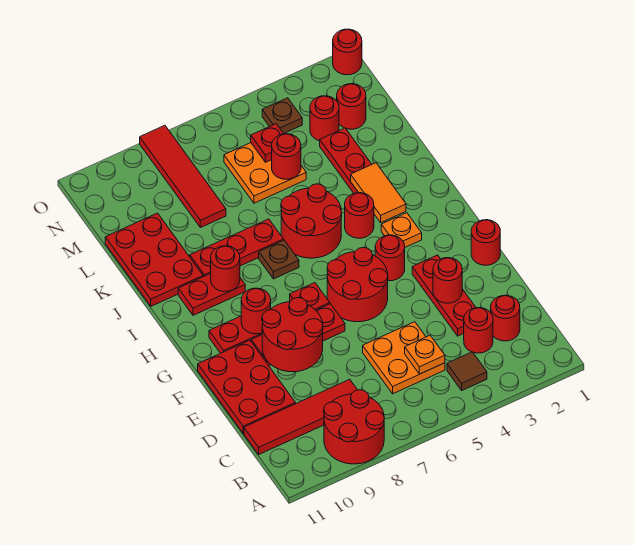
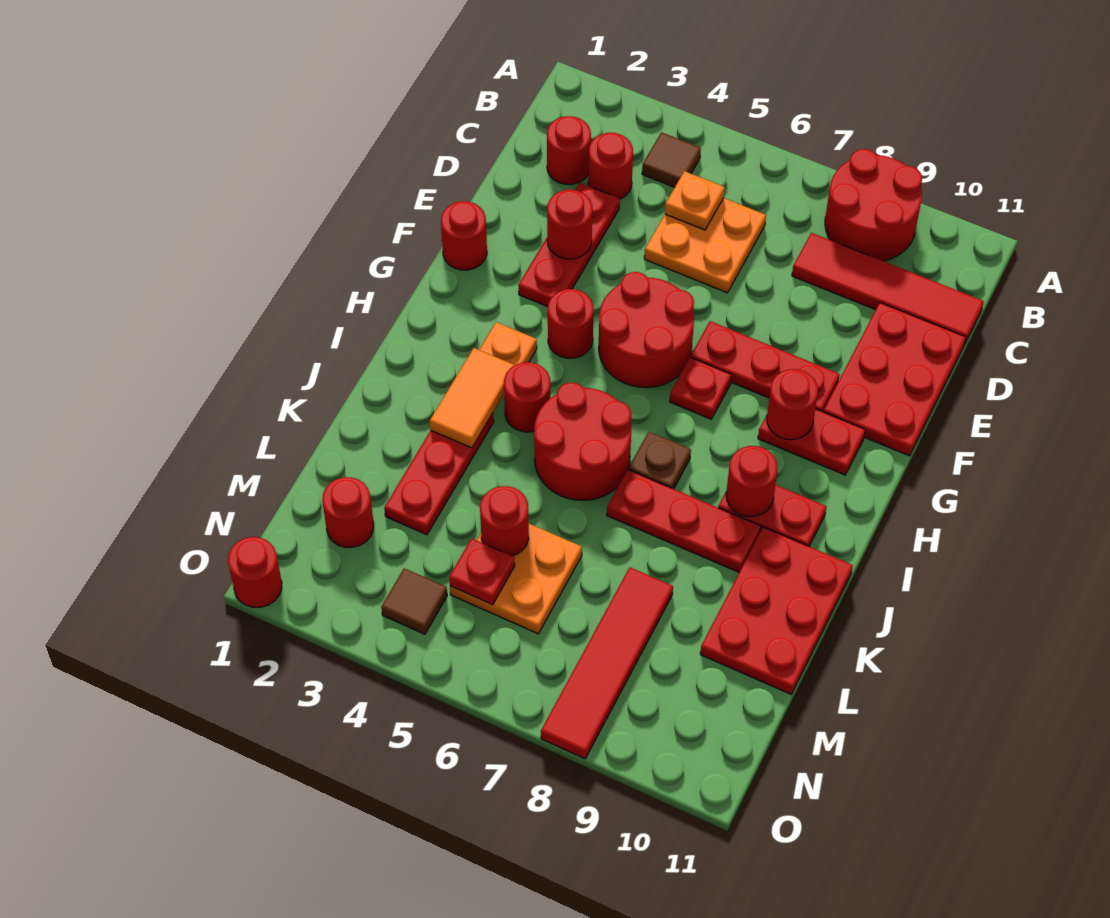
red round brick E8:F9 level 2 -> none
red round brick M3 level 1 -> none
brown plate N4 level 1 -> brown tile N4 level 1

